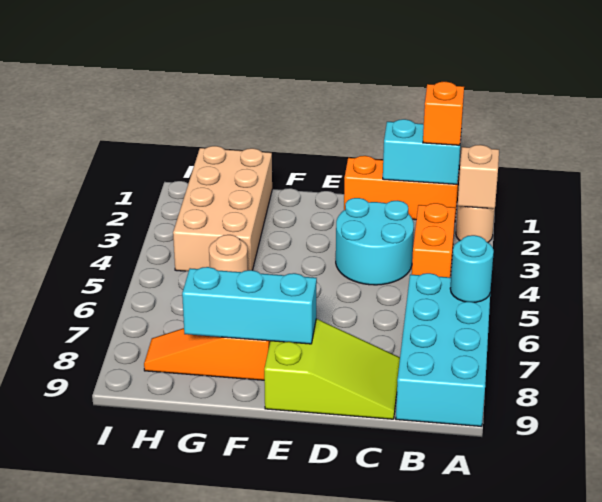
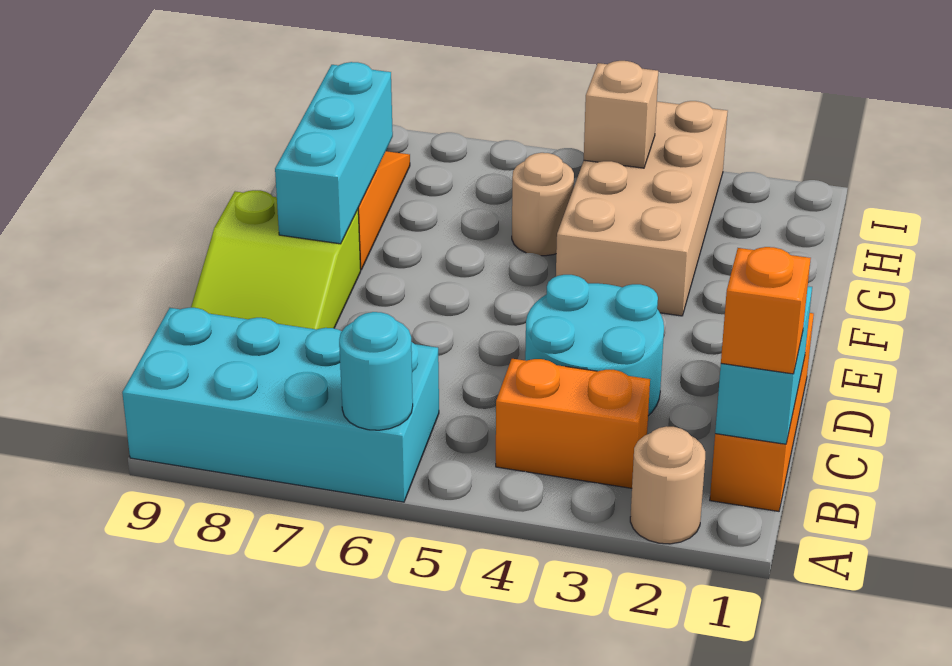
tan brick A2 level 2 -> tan brick H4 level 2
tan brick G1:H4 level 1 -> tan brick F3:I4 level 1

